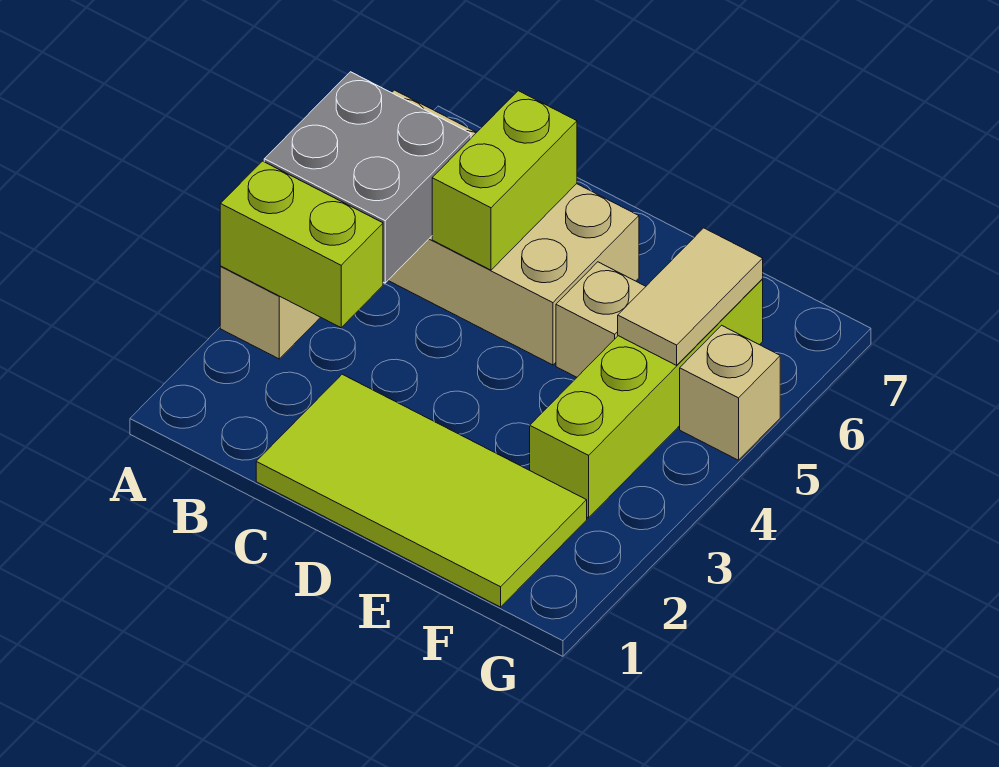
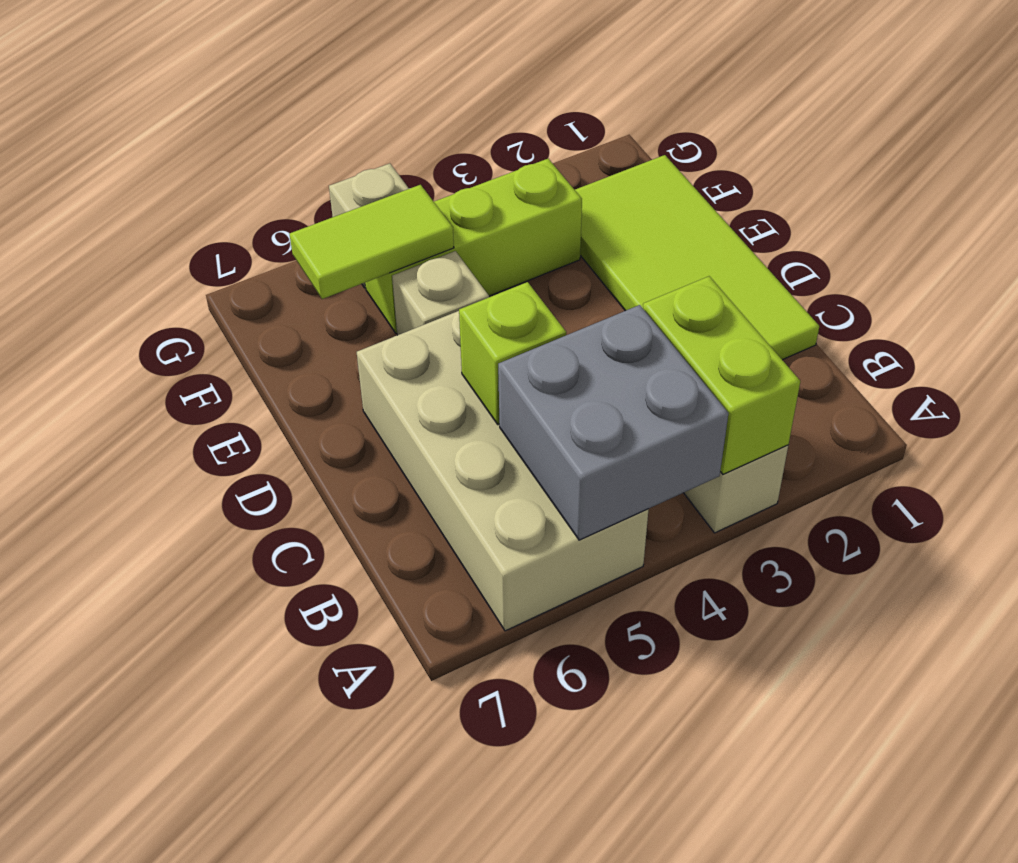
lime brick C5:C6 level 2 -> lime brick C5 level 2
lime brick F3:F6 level 1 -> lime brick F3:F5 level 1
tan tile F5:F6 level 2 -> lime tile F5:F6 level 2

